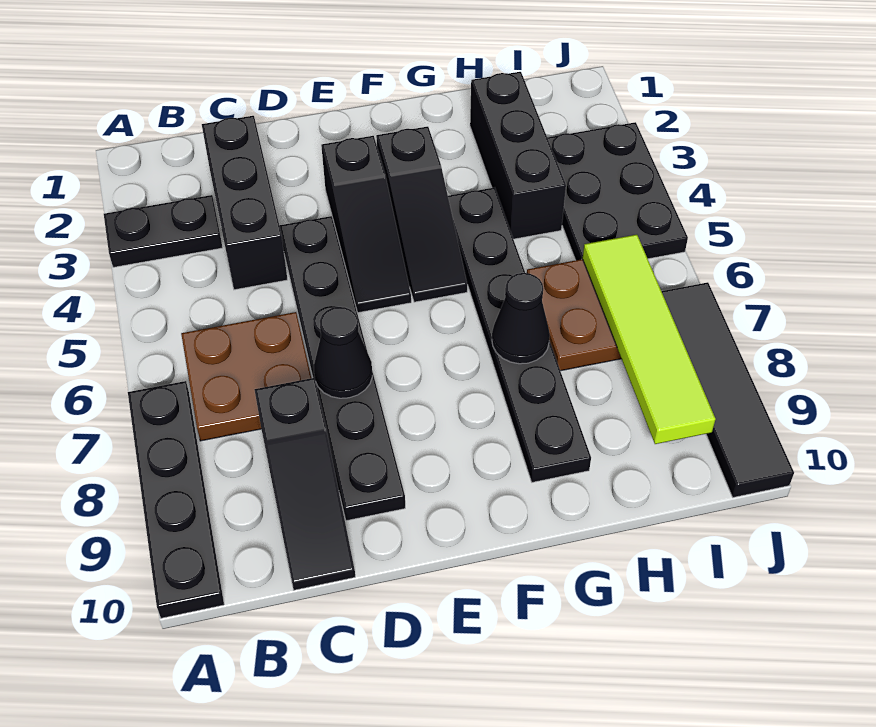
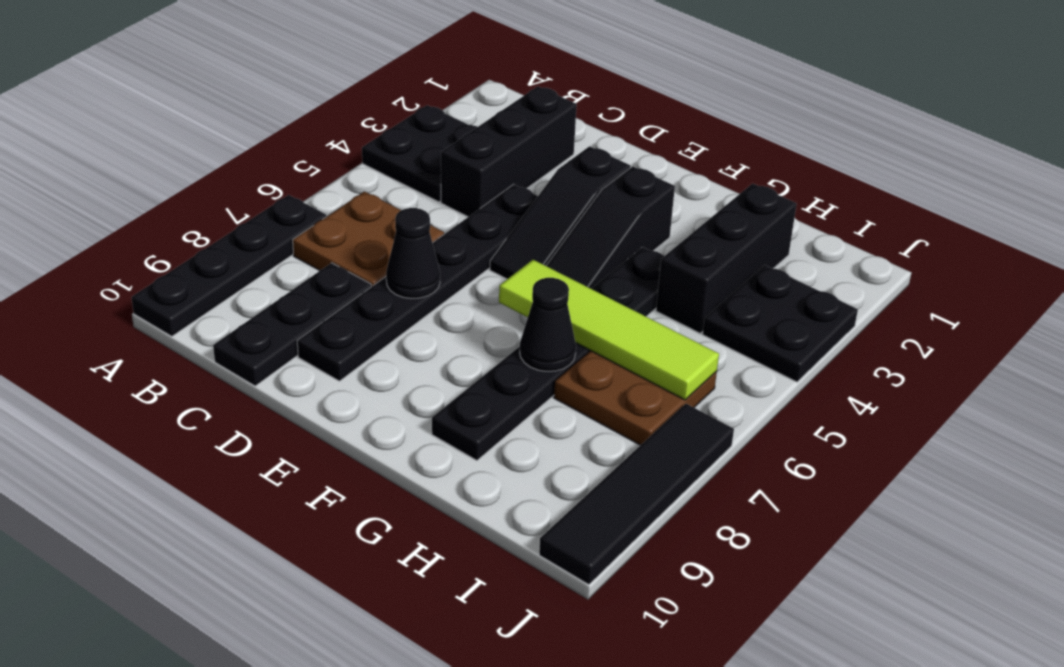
black plate A3:B3 level 1 -> black plate A3:B4 level 1
black slope C8:C10 level 1 top 8 -> black plate C8:C10 level 1
black plate I3:J5 level 1 -> black plate I3:J4 level 1
lime tile I6:I9 level 2 -> lime tile F6:I6 level 2

